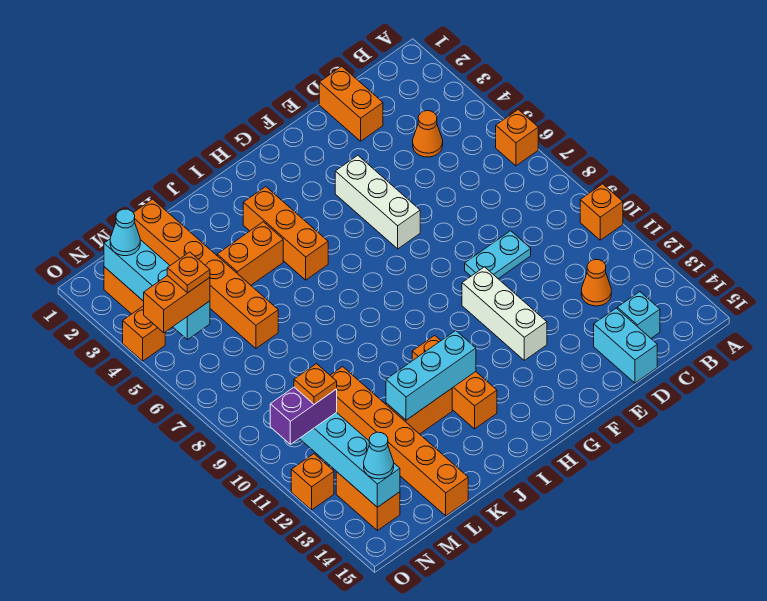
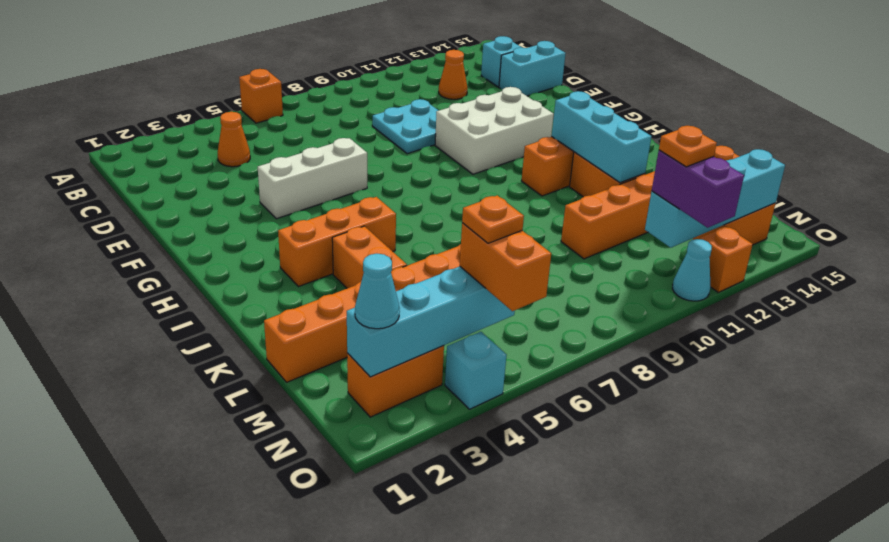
orange brick A10 level 1 -> none
orange brick D1:D2 level 1 -> none
cyan plate D9:E9 level 1 -> cyan plate D9:E10 level 1
white brick F10:F12 level 1 -> white brick F10:G12 level 1
cyan cone N14 level 3 -> cyan cone O11 level 1
orange brick O4 level 1 -> cyan brick O4 level 1

